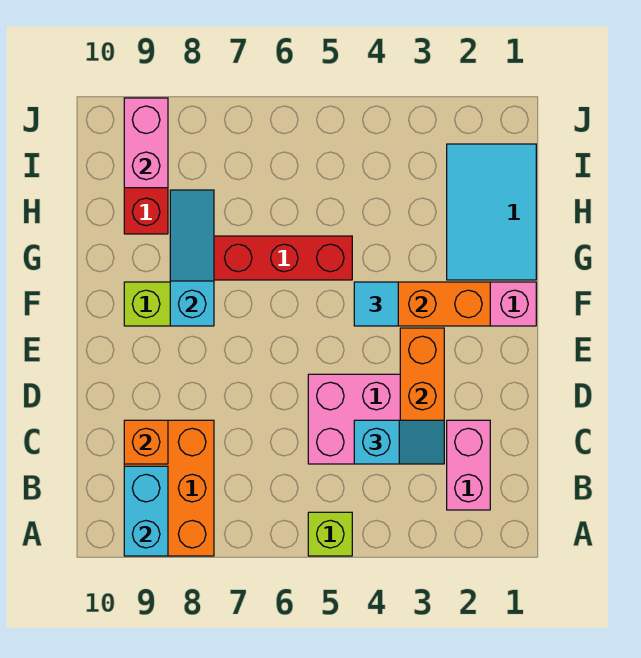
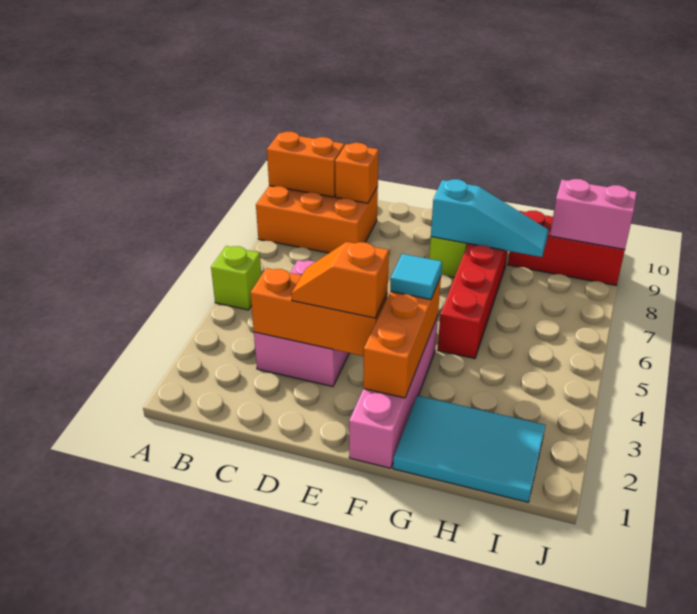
cyan brick A9:B9 level 2 -> orange brick A9:B9 level 2
pink brick B2:C2 level 1 -> none
cyan slope C3:C4 level 3 top 4 -> none
none -> orange slope D3:E3 level 3 top E

